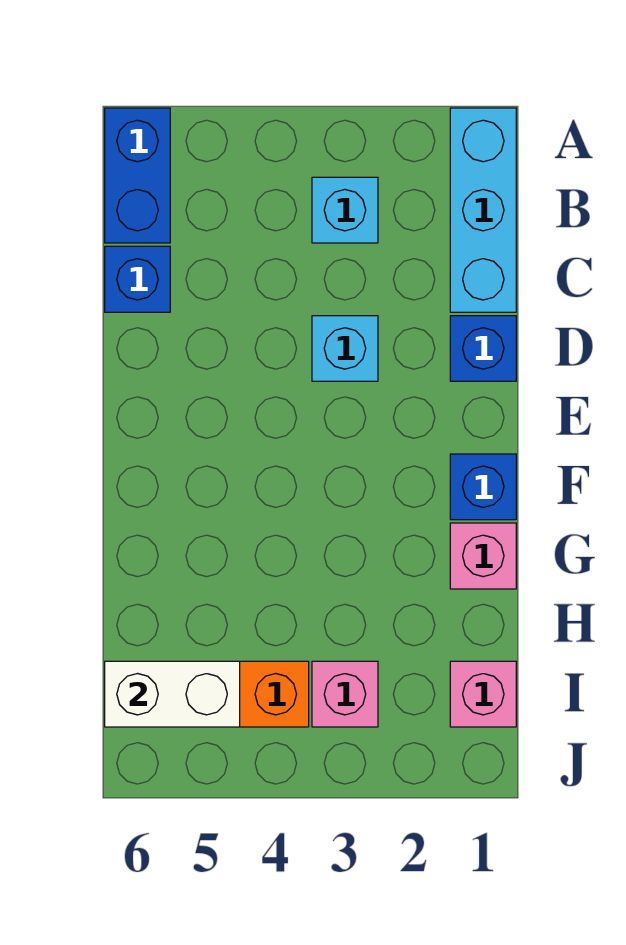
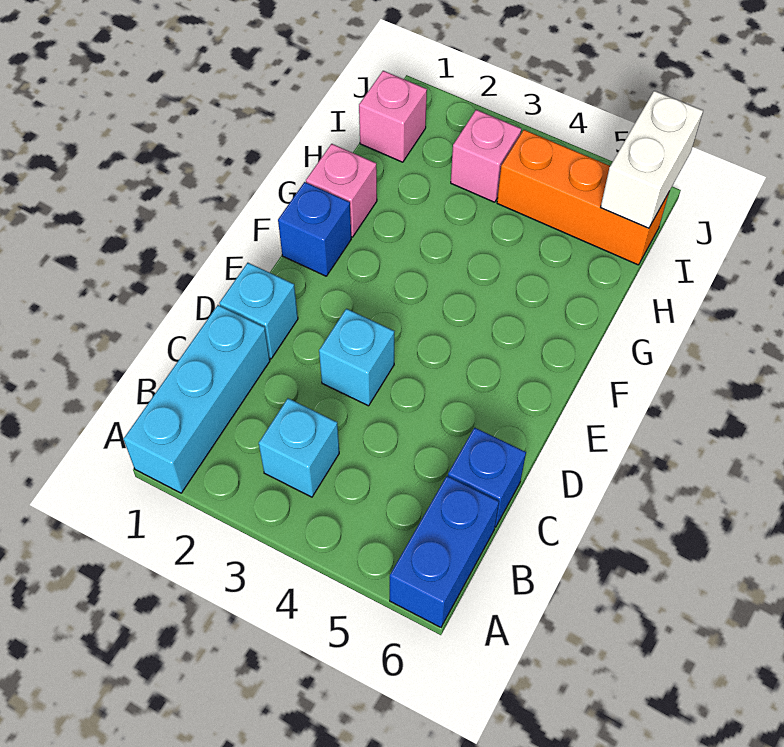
blue brick D1 level 1 -> cyan brick D1 level 1
white brick I5:I6 level 2 -> white brick I6:J6 level 2

